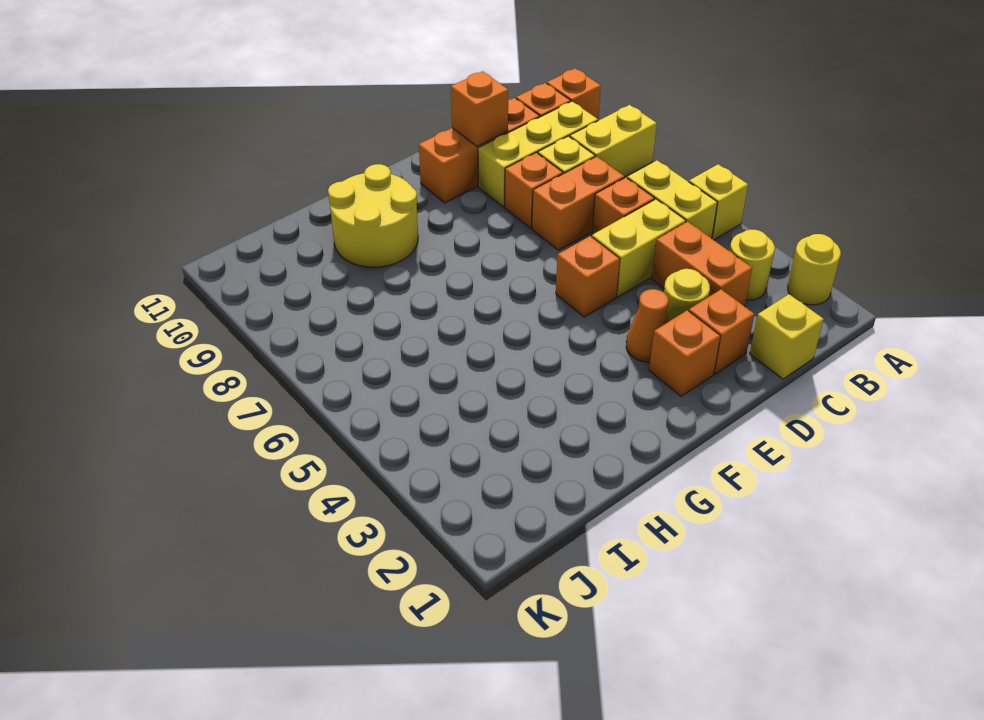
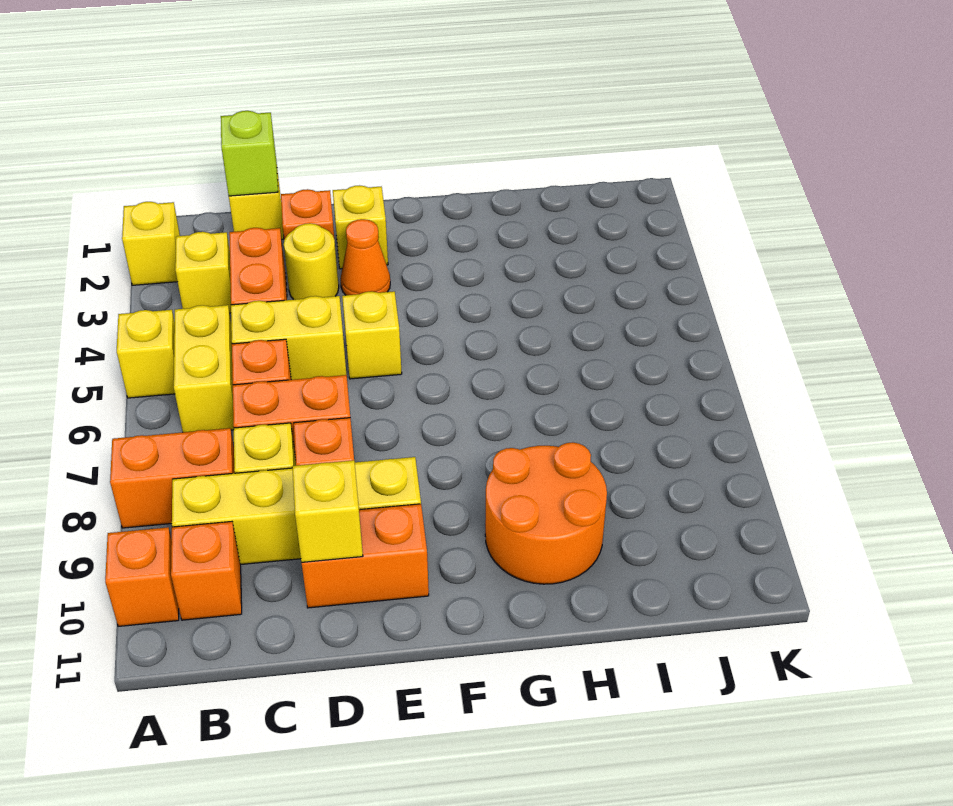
yellow round brick A2 level 1 -> yellow brick A2 level 1
yellow brick A8:B8 level 1 -> orange brick A8:B8 level 1
yellow round brick B3 level 1 -> yellow brick B3 level 1
yellow brick B9:D9 level 1 -> yellow brick B9:E9 level 1
none -> lime brick C1 level 2
orange brick C10:E10 level 1 -> orange brick D10:E10 level 1
orange brick D10 level 2 -> yellow brick D10 level 2
orange brick E2 level 1 -> yellow brick E2 level 1
orange brick E5 level 1 -> yellow brick E5 level 1
yellow round brick G9:H10 level 1 -> orange round brick G9:H10 level 1

